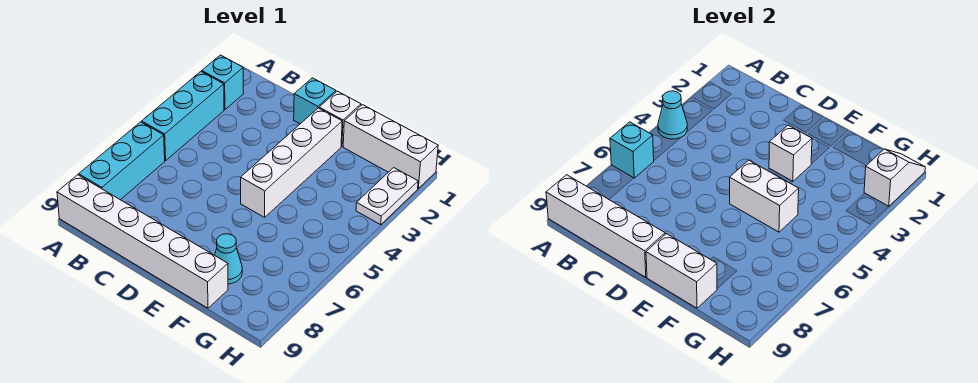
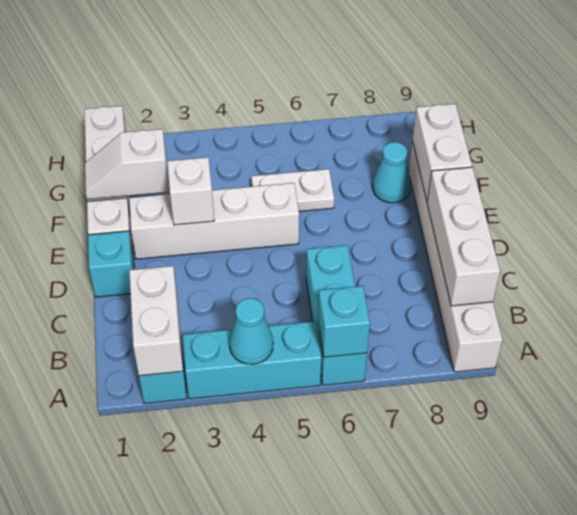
cyan brick A6:A8 level 1 -> cyan brick A6:C6 level 1
white brick A9:D9 level 2 -> white brick B9:D9 level 2
white brick E5:F5 level 2 -> white brick A2:B2 level 2
white slope H1:H2 level 2 top 2 -> white slope F1:F2 level 2 top 2
white plate H2:H3 level 1 -> white plate F5:F6 level 1

